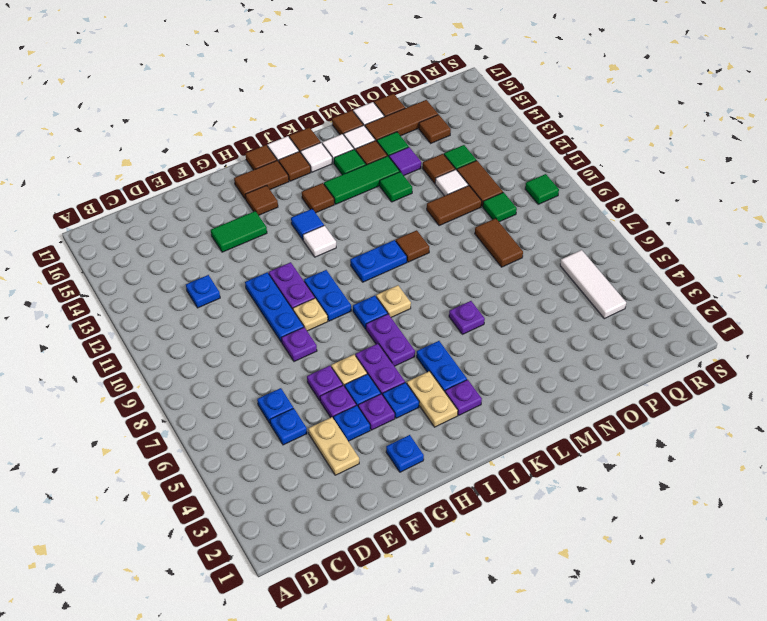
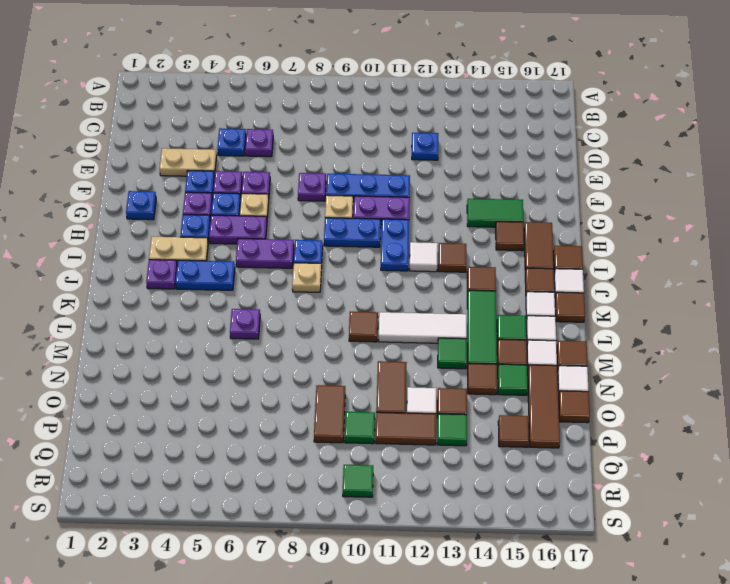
blue plate D6 level 1 -> purple plate D6 level 1
green tile F14:G14 level 1 -> green tile G14:G15 level 1
blue tile I13 level 1 -> brown tile I13 level 1
blue plate J10:K10 level 1 -> blue plate H11:I11 level 1
purple tile N14 level 1 -> brown tile N14 level 1
brown tile O8:O9 level 1 -> brown tile O9:P9 level 1
white tile Q4:Q6 level 1 -> white tile L11:L13 level 1

